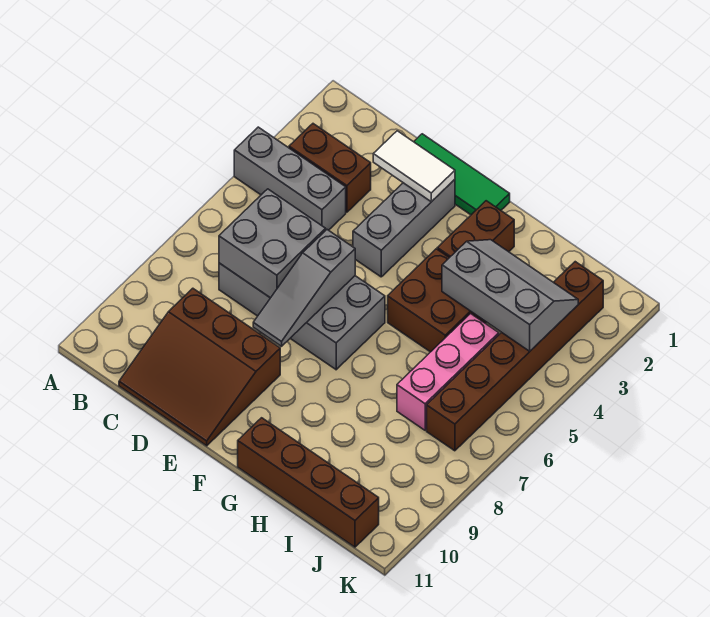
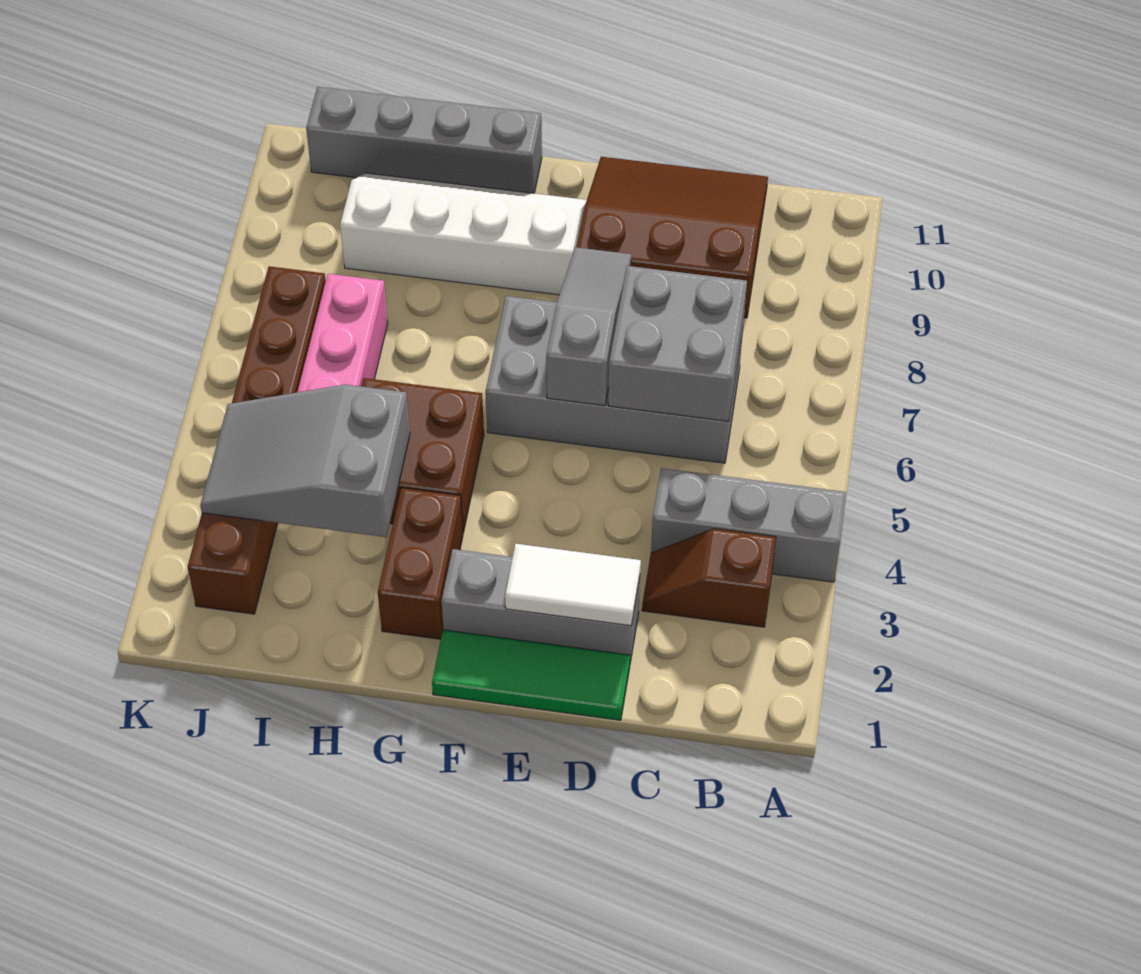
brown brick B3:C3 level 1 -> brown slope B3:C3 level 1 top B
grey brick E2:E4 level 1 -> grey brick D2:F2 level 1
none -> white slope F9:I10 level 1 top 9
brown brick G11:J11 level 1 -> grey brick G11:J11 level 1
grey slope H3:J4 level 2 top 4 -> grey slope H3:J4 level 2 top H

